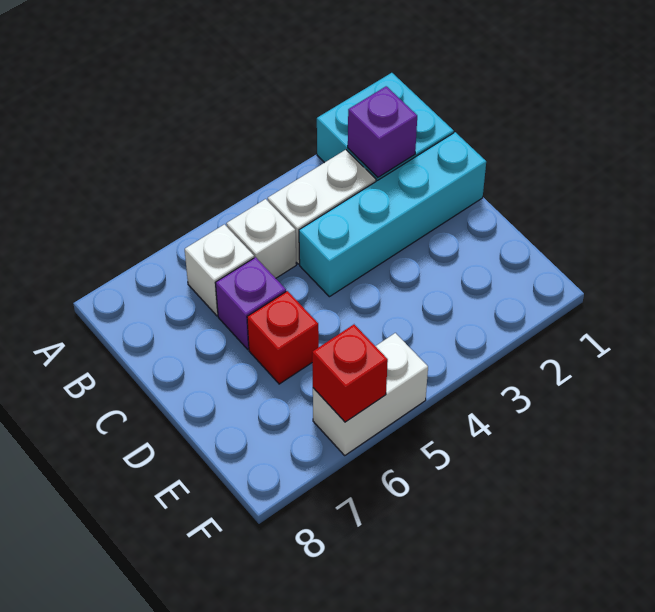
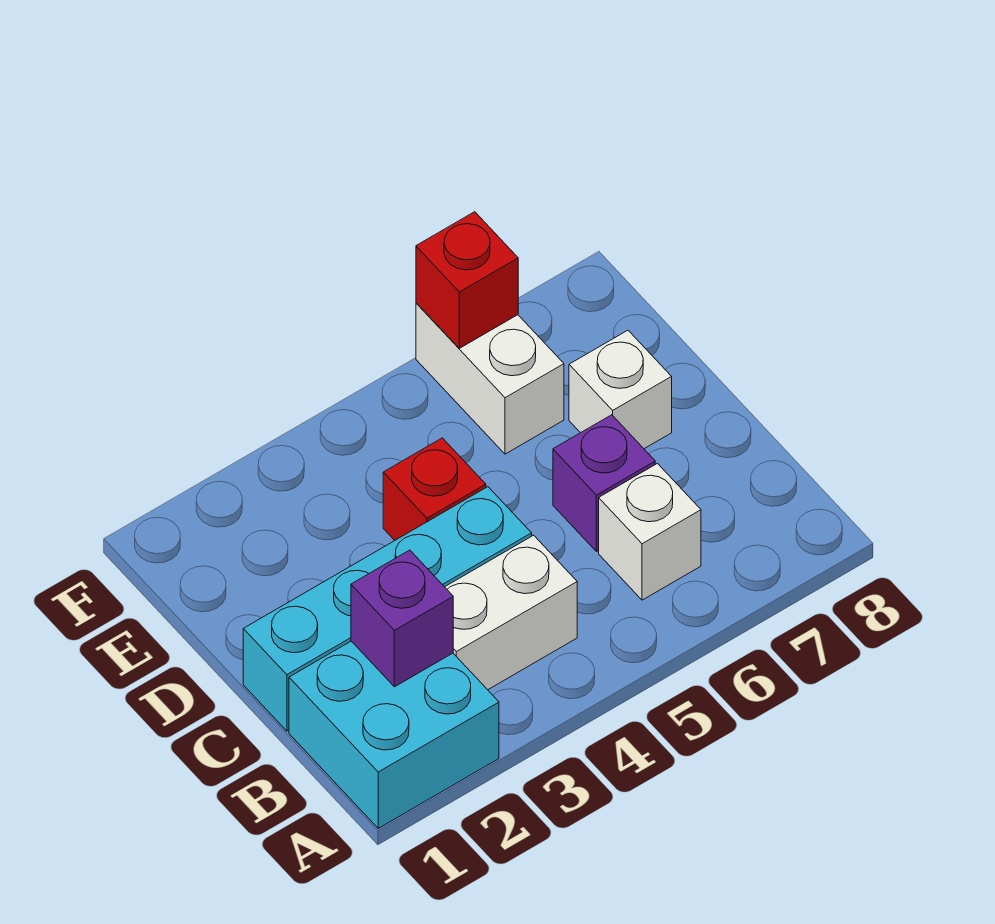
white brick B5 level 1 -> white brick D7 level 1
red brick D6 level 1 -> red brick D4 level 1
white brick F5:F6 level 1 -> white brick E6:F6 level 1

